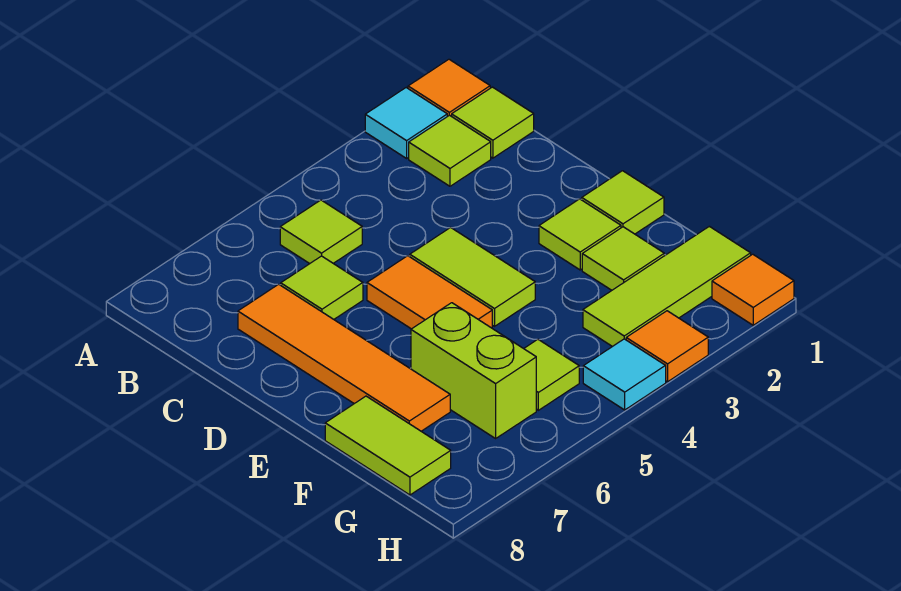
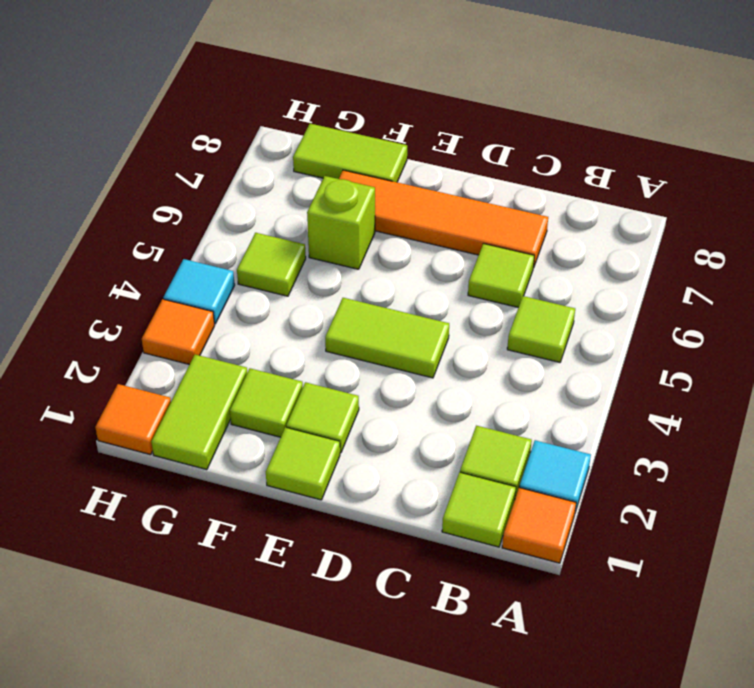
orange tile D5:E5 level 1 -> none
lime brick F6:G6 level 1 -> lime brick F6 level 1
lime tile G1:G3 level 1 -> lime tile G1:G2 level 1

